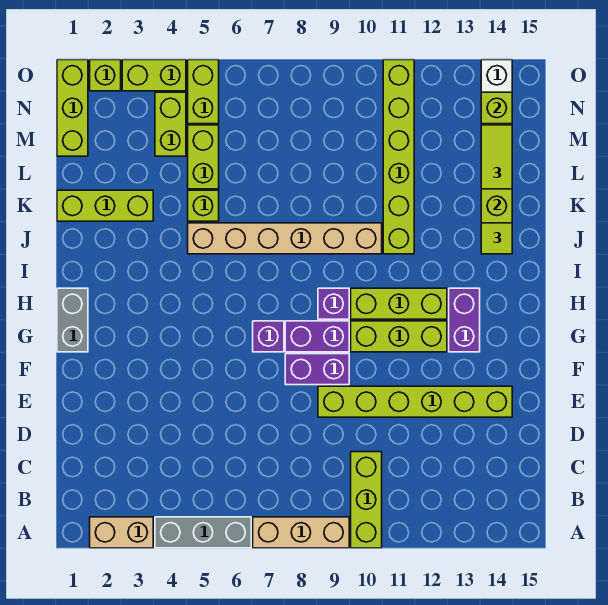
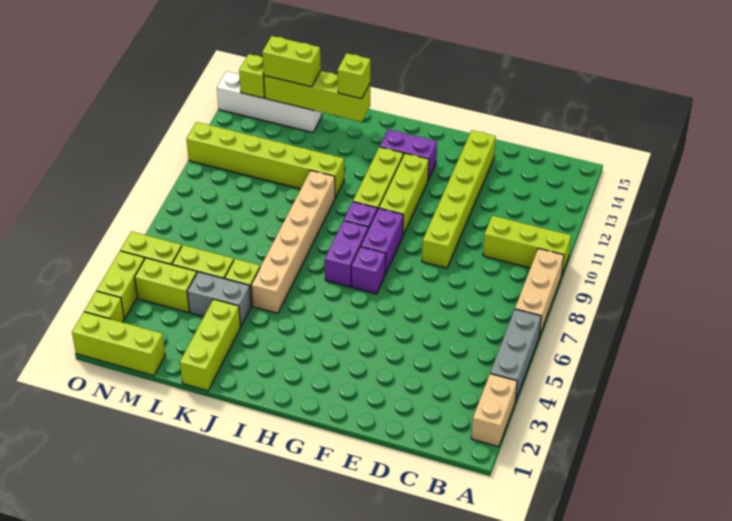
purple brick F8:F9 level 1 -> purple brick H7:H8 level 1
grey brick G1:H1 level 1 -> grey brick K4:L4 level 1
lime tile J14 level 3 -> lime brick J14 level 3
lime tile L14:M14 level 3 -> lime brick L14:M14 level 3

